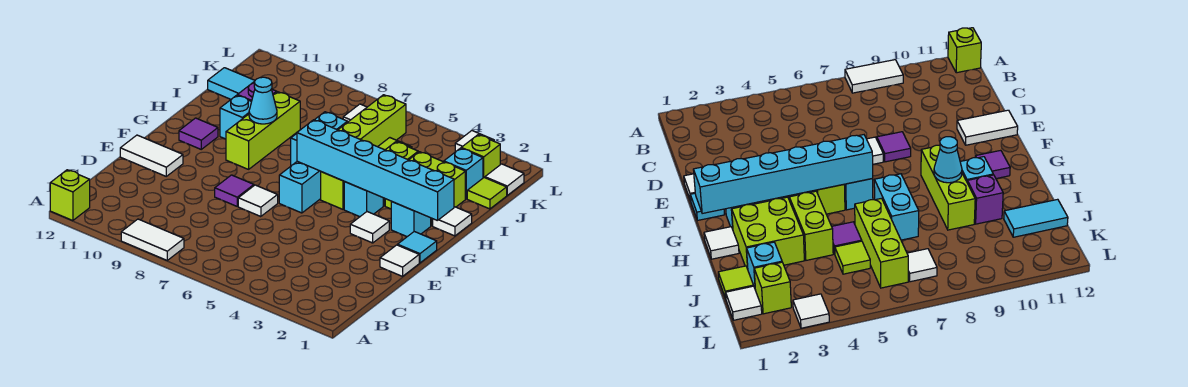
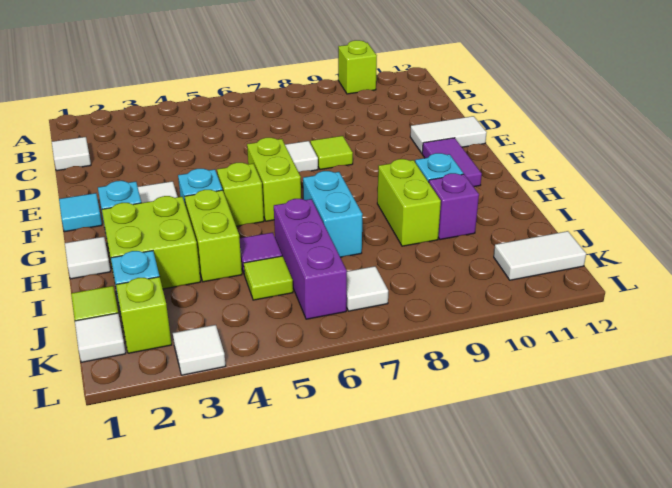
white tile A8:A9 level 1 -> white tile K11:K12 level 1
lime brick A12 level 1 -> lime brick A10 level 1
white tile E1 level 1 -> white tile C1 level 1
purple tile E8 level 1 -> lime tile E8 level 1
cyan brick F6:G6 level 1 -> lime brick F6:G6 level 1
cyan brick G1:G6 level 2 -> none
lime brick G9:I9 level 1 -> lime brick H9:I9 level 1
purple tile G11 level 1 -> purple tile F11:G11 level 1
cyan cone H9 level 2 -> none
lime brick I6:K6 level 1 -> purple brick I6:K6 level 1
cyan tile J11:J12 level 1 -> none

